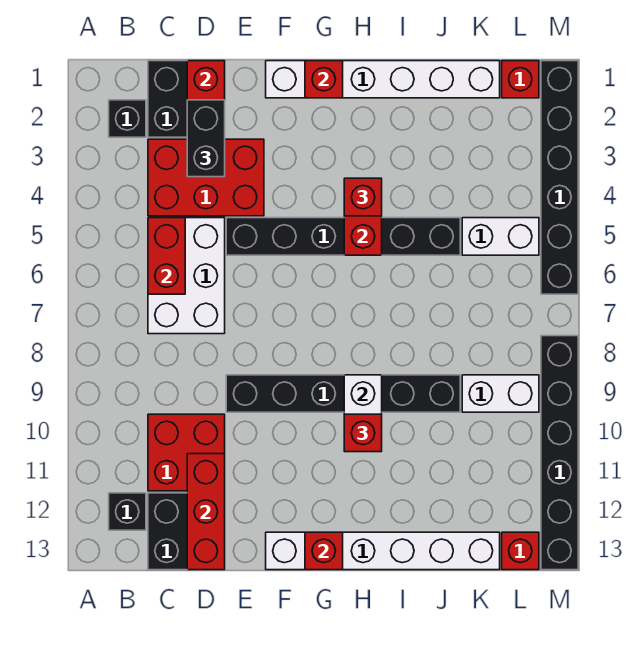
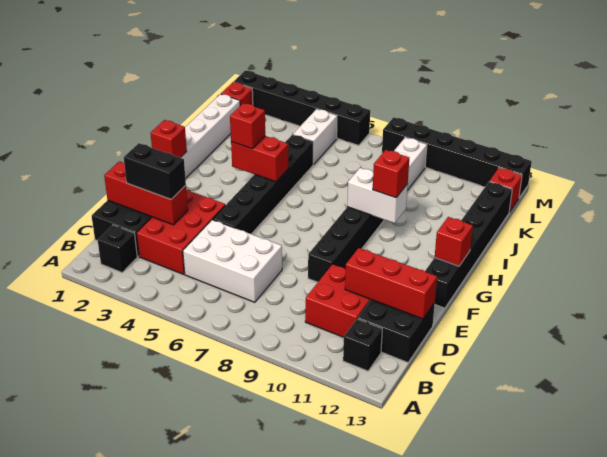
red brick C5:C6 level 2 -> none
white brick F13:K13 level 1 -> black brick F13:K13 level 1

